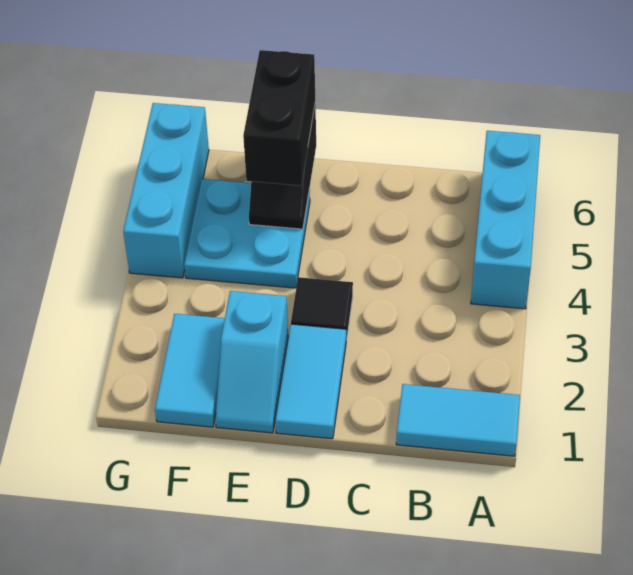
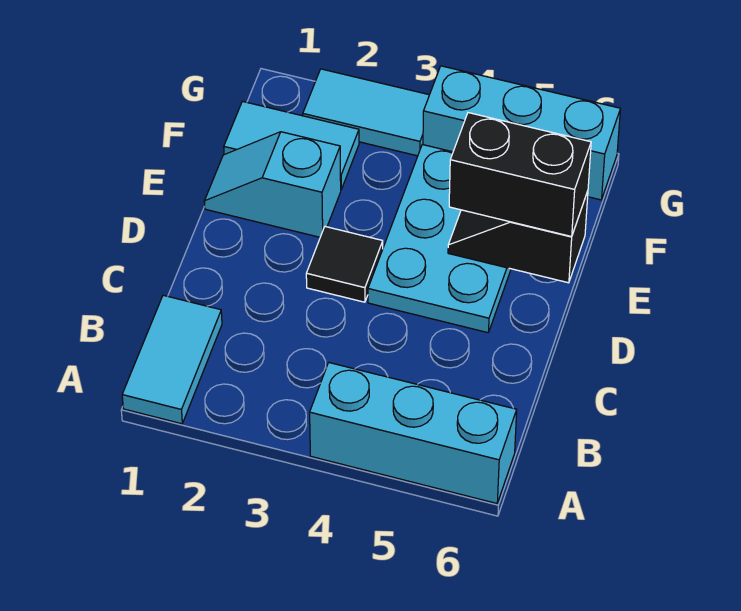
cyan tile D1:D2 level 1 -> cyan tile G2:G3 level 1
cyan plate E4:F5 level 1 -> cyan plate D4:F5 level 1

